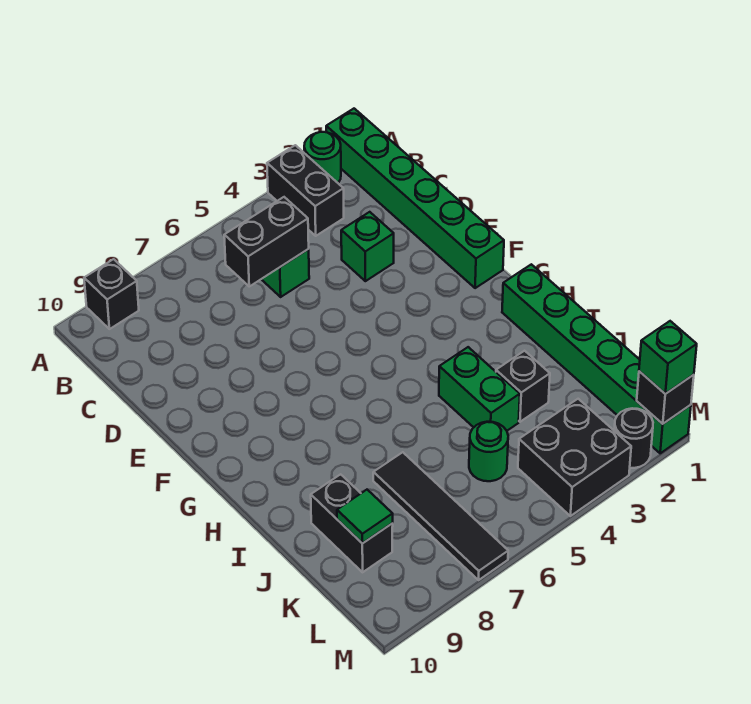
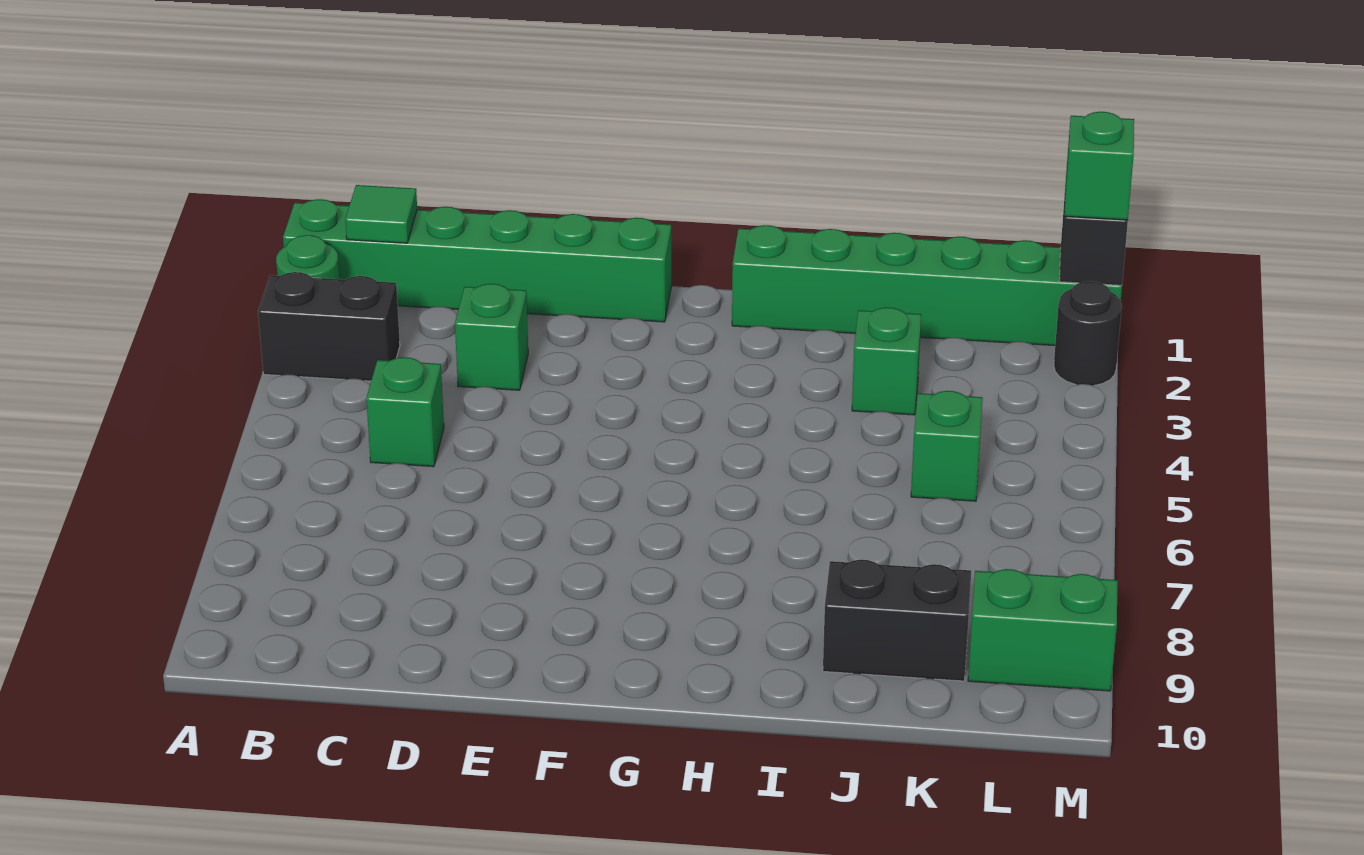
black brick A9 level 1 -> none
black brick C5:C6 level 2 -> none
green brick I4:J4 level 1 -> green brick L9:M9 level 1
black brick J3 level 1 -> green brick J3 level 1
black tile J7:M7 level 1 -> none
green round brick K5 level 1 -> green brick K5 level 1
green tile K9 level 2 -> green tile B1 level 2
black brick L3:M4 level 1 -> none

